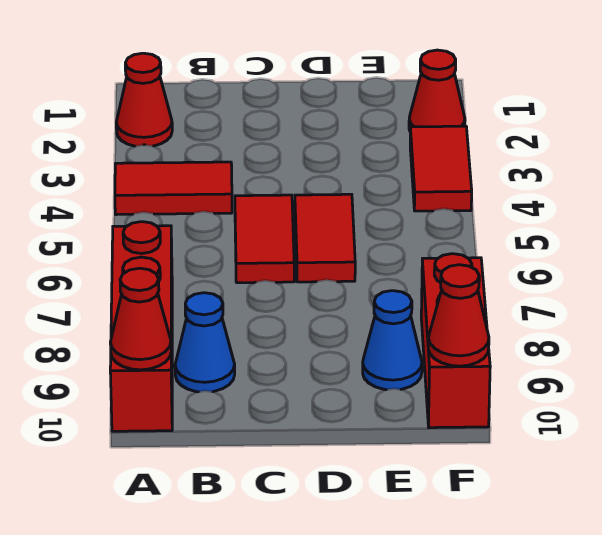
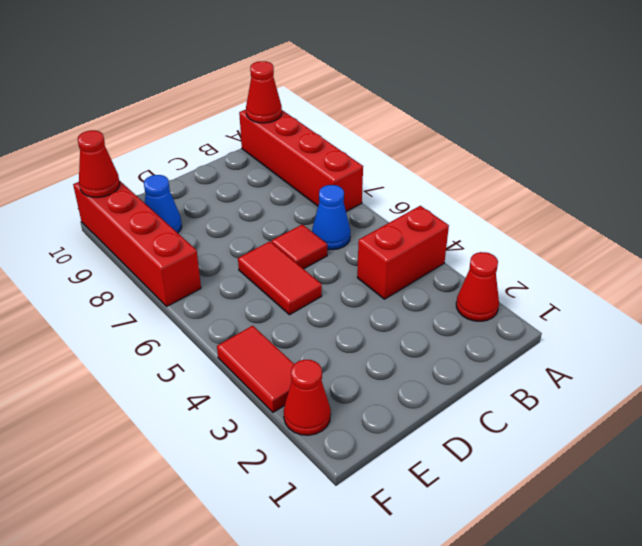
red tile A4:B4 level 1 -> red brick A4:B4 level 1
blue cone B9 level 1 -> blue cone B6 level 1
red tile C5:C6 level 1 -> red tile C6 level 1
red brick F8:F10 level 1 -> red brick F7:F10 level 1

